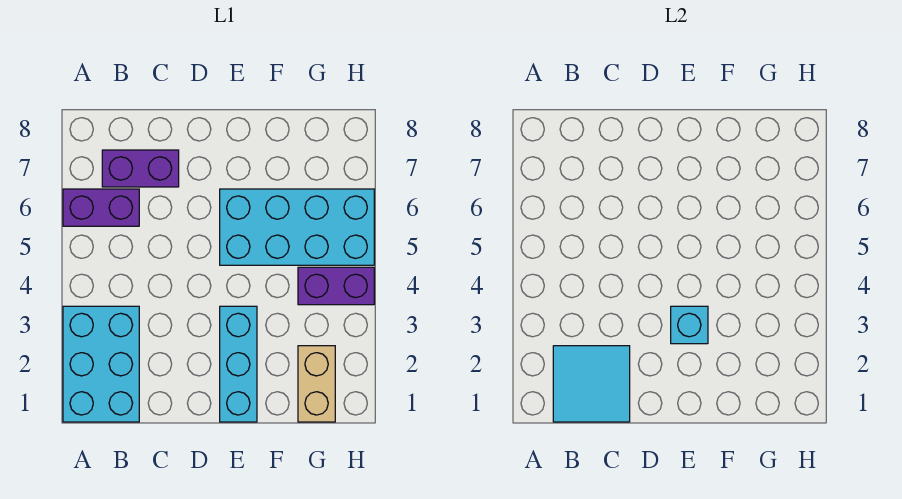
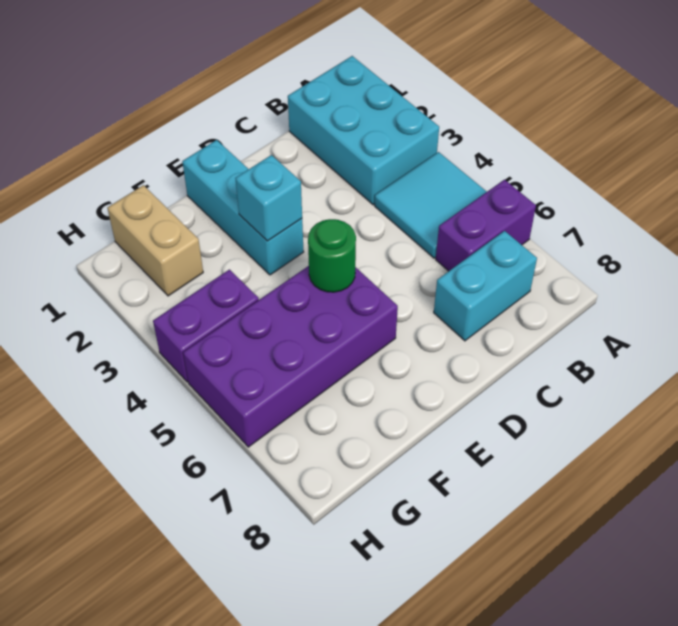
cyan tile B1:C2 level 2 -> cyan tile A4:B5 level 1
purple brick B7:C7 level 1 -> cyan brick B7:C7 level 1
cyan brick E5:H6 level 1 -> purple brick E5:H6 level 1
none -> green round brick E5 level 2

